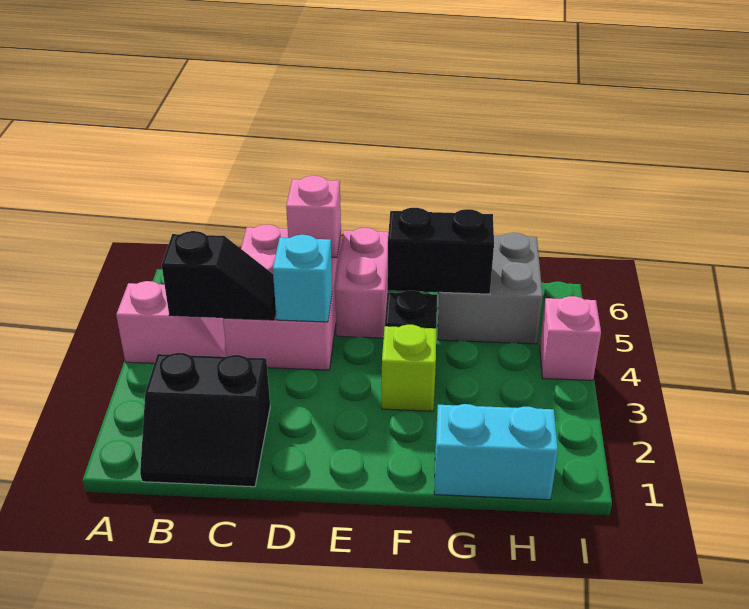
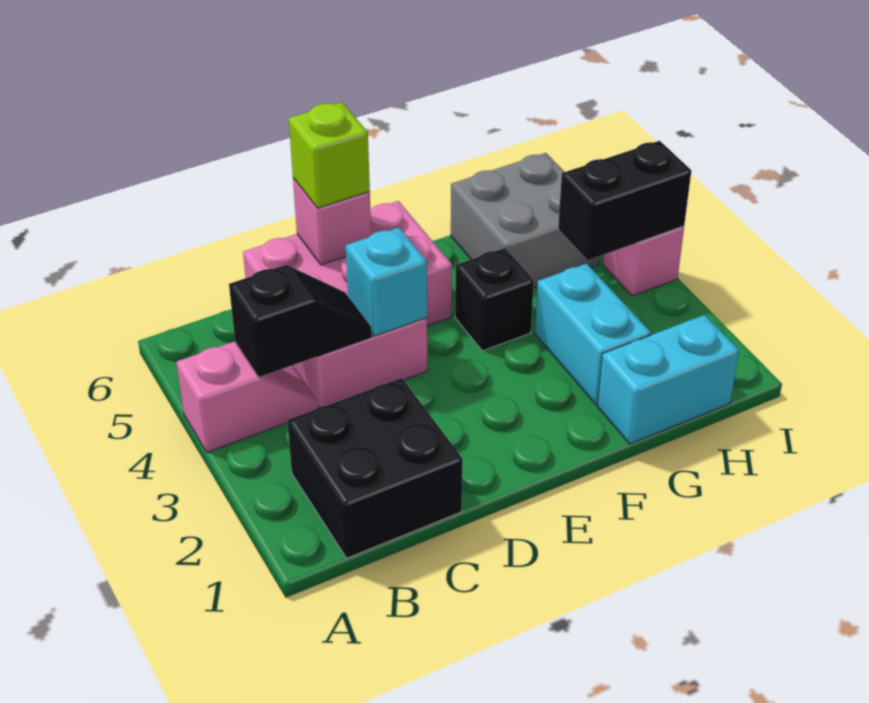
black slope B1:C2 level 1 top 2 -> black brick B1:C2 level 1
lime brick F3 level 1 -> lime brick D6 level 3
black brick F5:G5 level 2 -> black brick H4:I4 level 2
none -> cyan brick G2:G3 level 1

